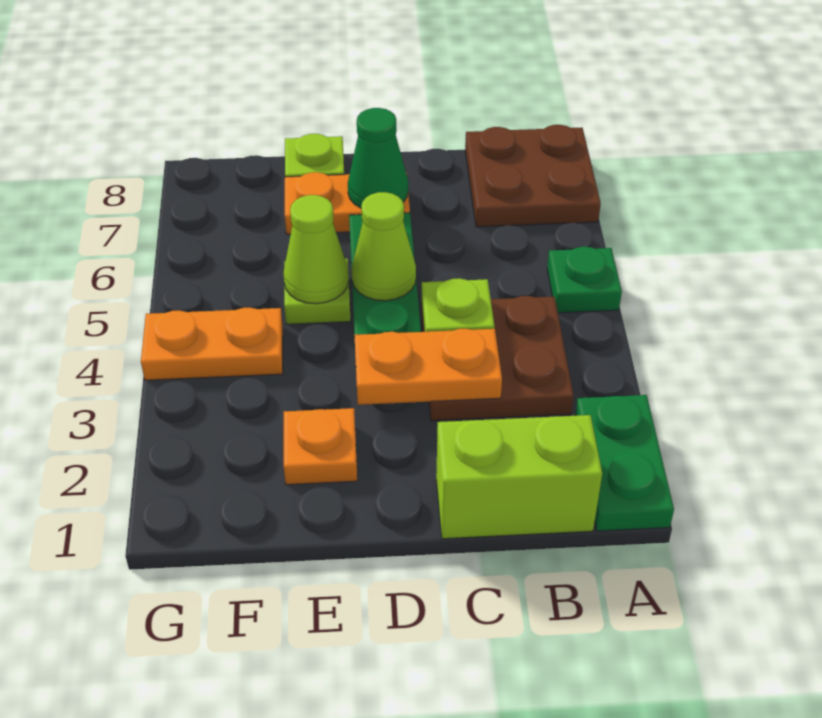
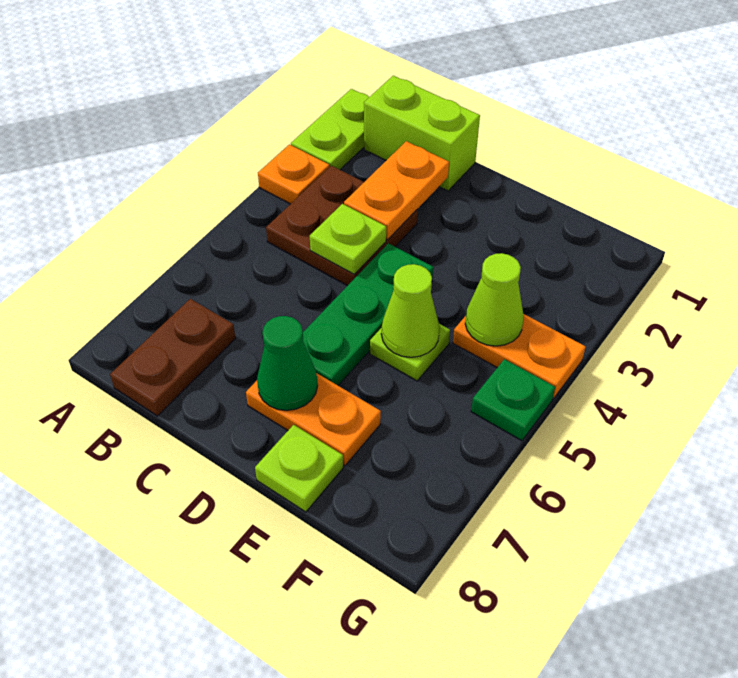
green plate A1:A2 level 1 -> lime plate A1:A2 level 1
green plate A5 level 1 -> green plate G5 level 1
brown plate A7:B8 level 1 -> brown plate B7:B8 level 1
orange plate C3:D3 level 2 -> orange plate C2:C3 level 2
lime cone D5 level 2 -> lime cone F4 level 2
orange plate E2 level 1 -> orange plate A3 level 1

